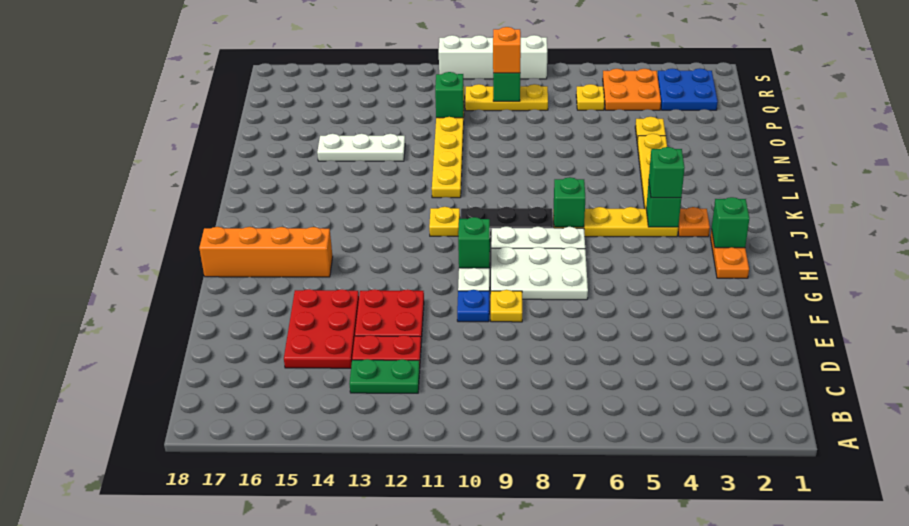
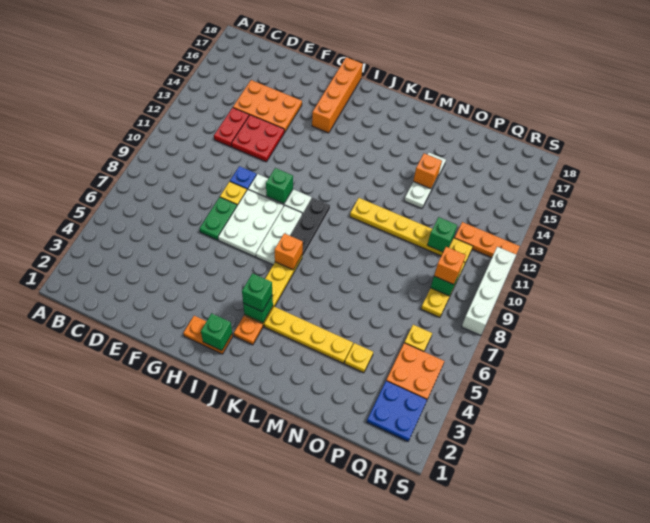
green plate C12:C13 level 1 -> green plate F7:F8 level 1
red plate D14:F15 level 1 -> orange plate D14:F15 level 1
green brick J7 level 2 -> orange brick J7 level 2
yellow plate J11 level 1 -> none
none -> orange brick N14 level 2
none -> orange plate Q12:S12 level 1

